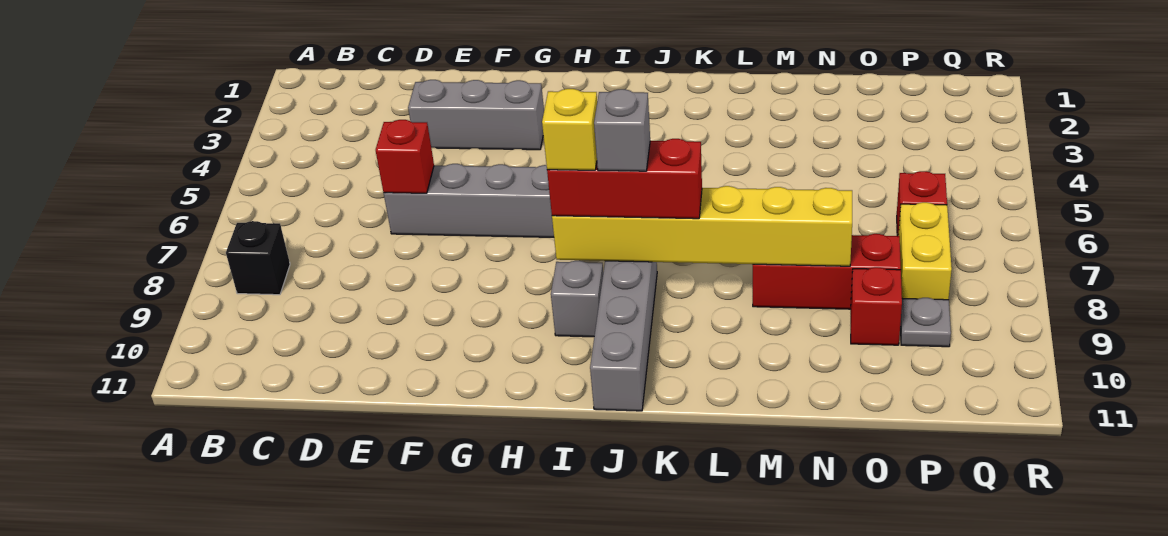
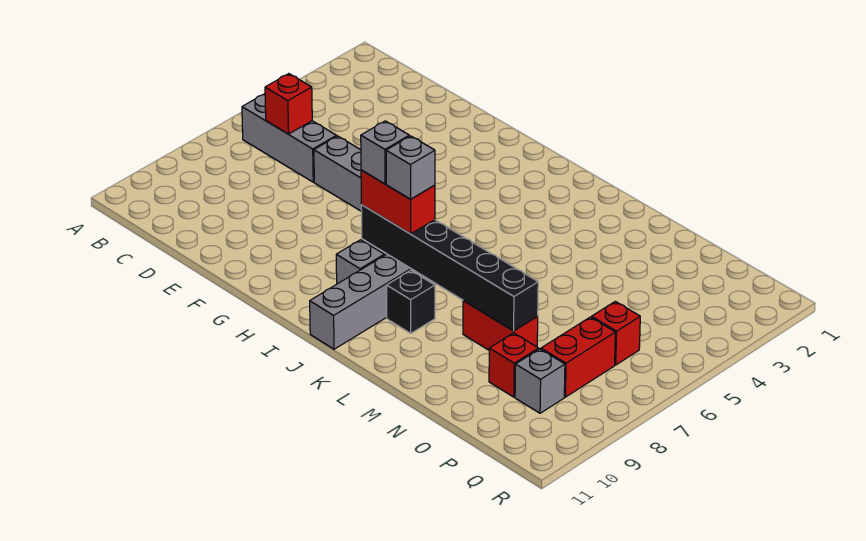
black brick B8 level 1 -> black brick K9 level 1
grey brick E3:G3 level 1 -> grey brick B6:D6 level 1
red brick E6 level 2 -> red brick C6 level 2
yellow brick I8:N8 level 2 -> black brick I8:N8 level 2
red brick I8:K8 level 3 -> red brick I8:J8 level 3
yellow brick I8 level 4 -> grey brick I8 level 4
red brick M8:O8 level 1 -> red brick M8:N8 level 1
yellow brick P7:P8 level 1 -> red brick P7:P8 level 1
grey plate P9 level 1 -> grey brick P9 level 1

